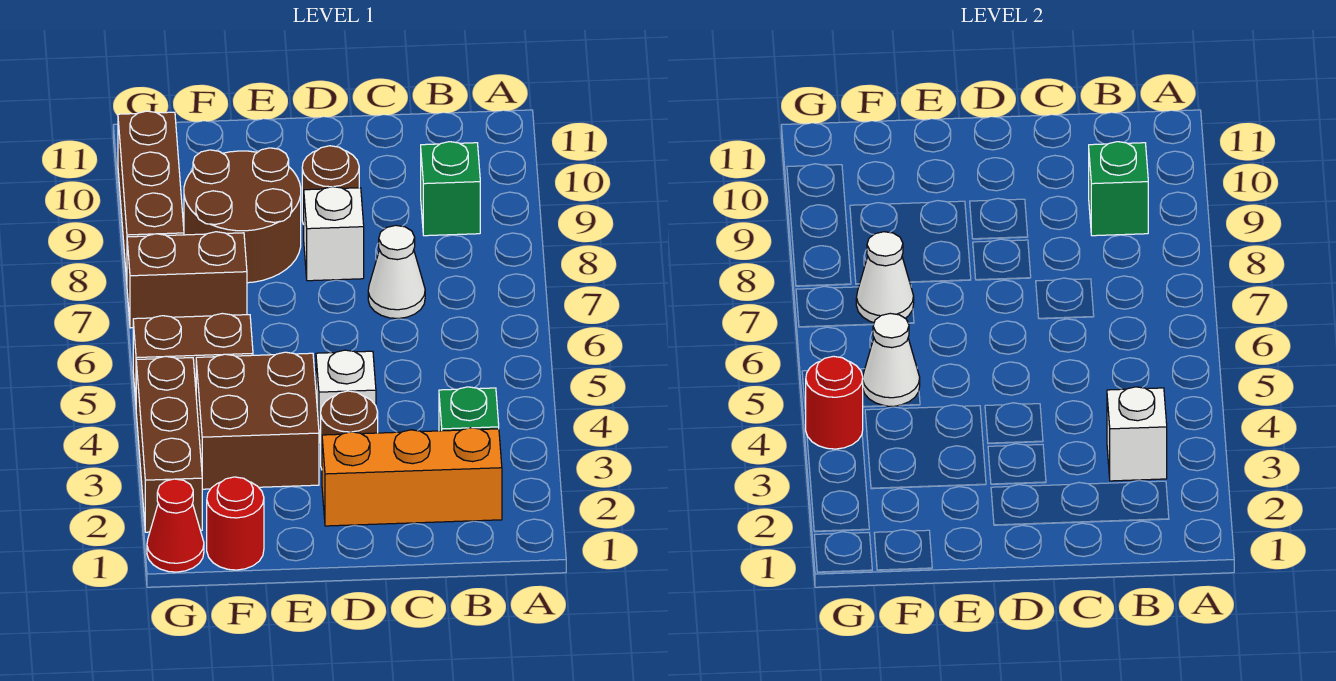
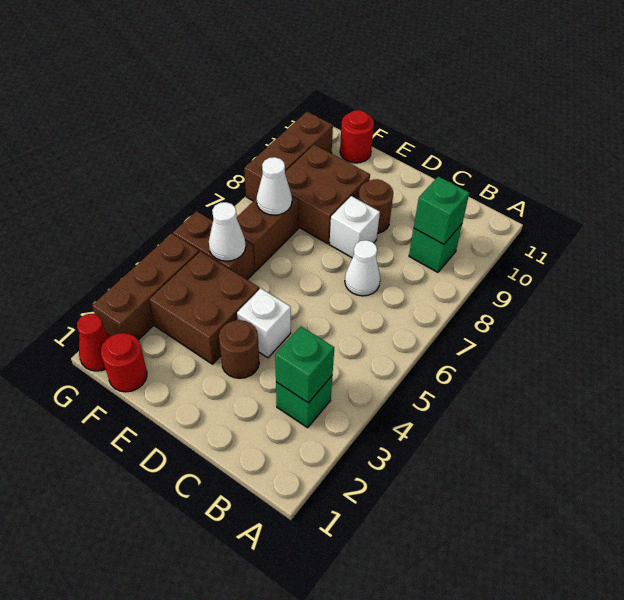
orange brick B2:D2 level 1 -> none
white brick B3 level 2 -> green brick B3 level 2
brown round brick E8:F9 level 1 -> brown brick E8:F9 level 1
brown brick F7:G7 level 1 -> brown brick F6:F7 level 1
red round brick G4 level 2 -> red round brick F11 level 1

